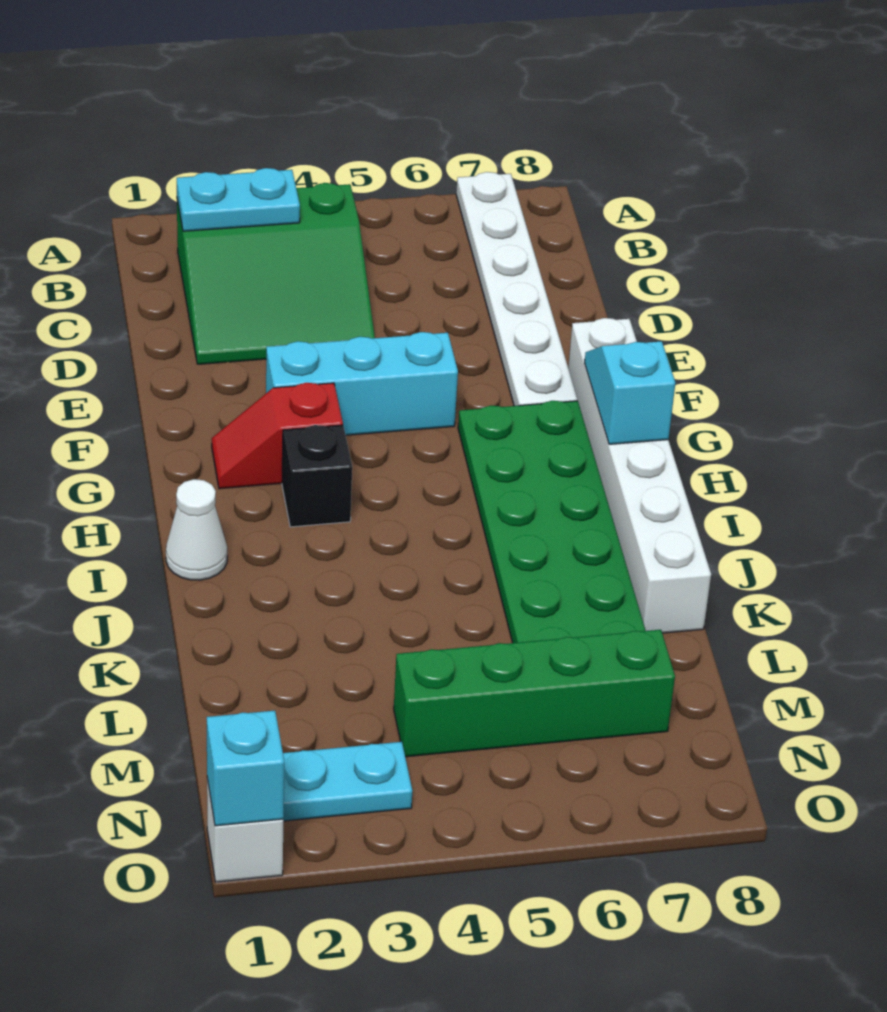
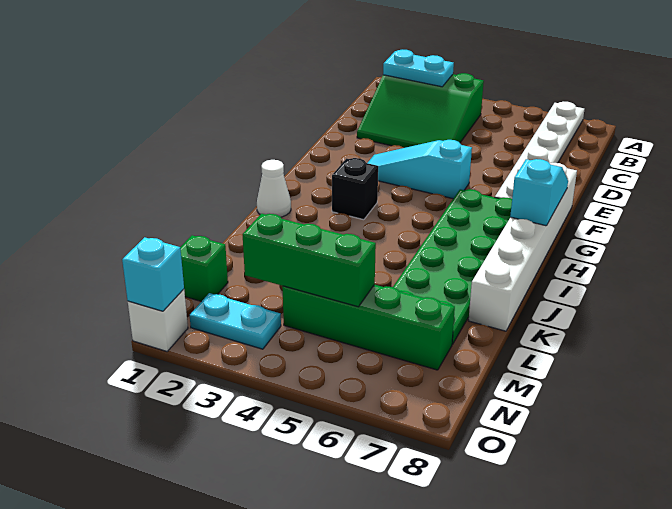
cyan brick F3:F5 level 1 -> cyan slope F3:F5 level 1 top 5
red slope G2:G3 level 1 top 3 -> none
none -> green brick M1 level 1
none -> green brick M3:M5 level 2

